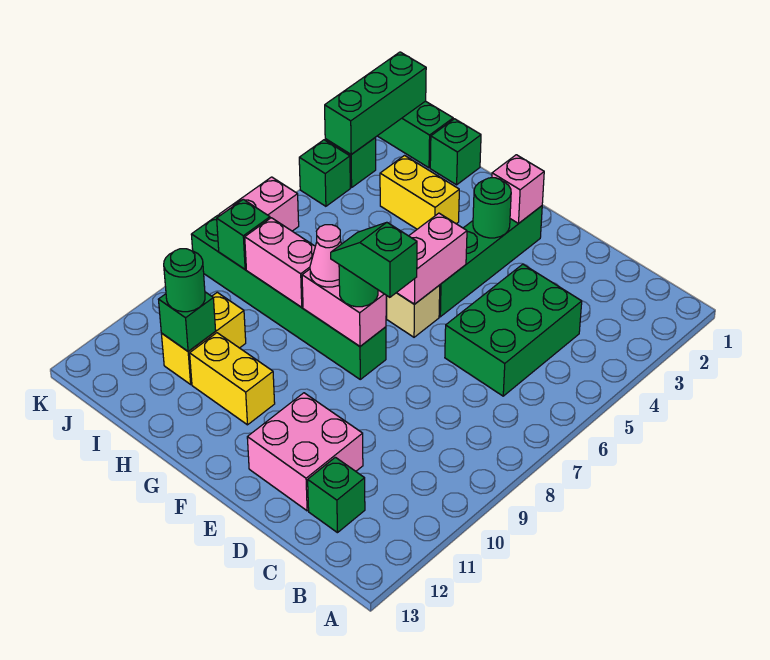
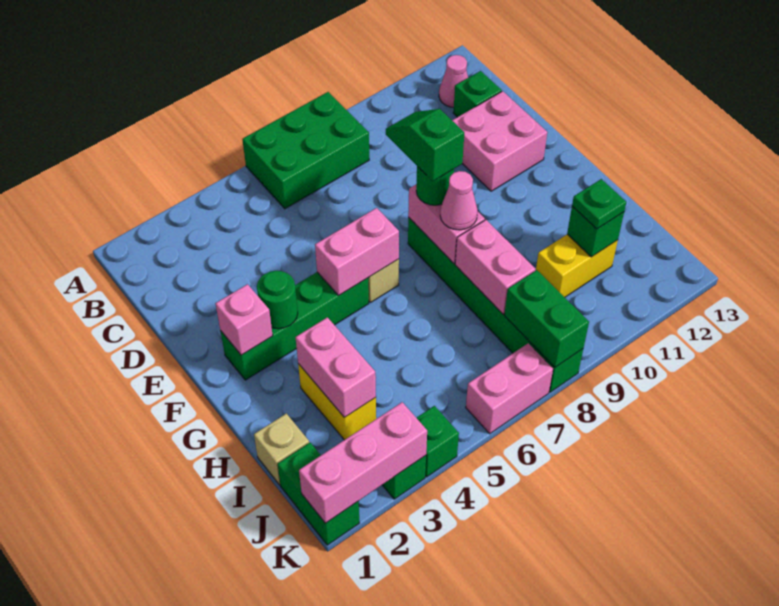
none -> pink cone B12 level 1
green brick C4:D6 level 1 -> green brick A6:B8 level 1
green slope E8:F8 level 4 top E -> green slope E8:F8 level 4 top F
yellow brick G11:H11 level 1 -> none
none -> pink brick H3:I3 level 2
green brick I1 level 1 -> tan brick I1 level 1
green round brick I11 level 3 -> green plate I11 level 3
green brick J8 level 2 -> green brick J8:K8 level 2
green brick K1:K3 level 2 -> pink brick K1:K3 level 2

